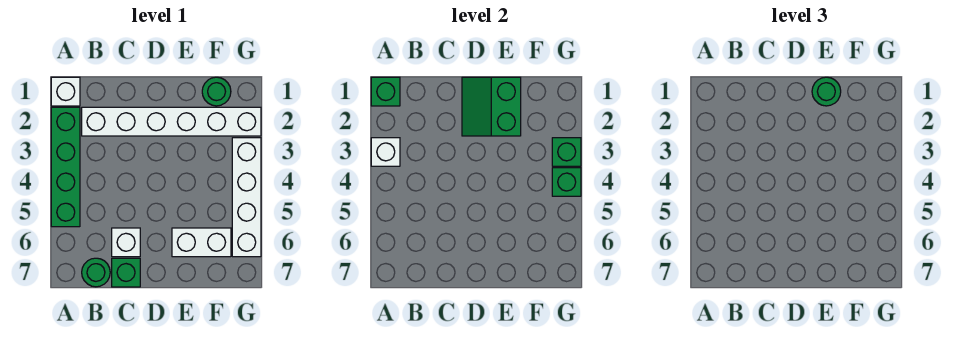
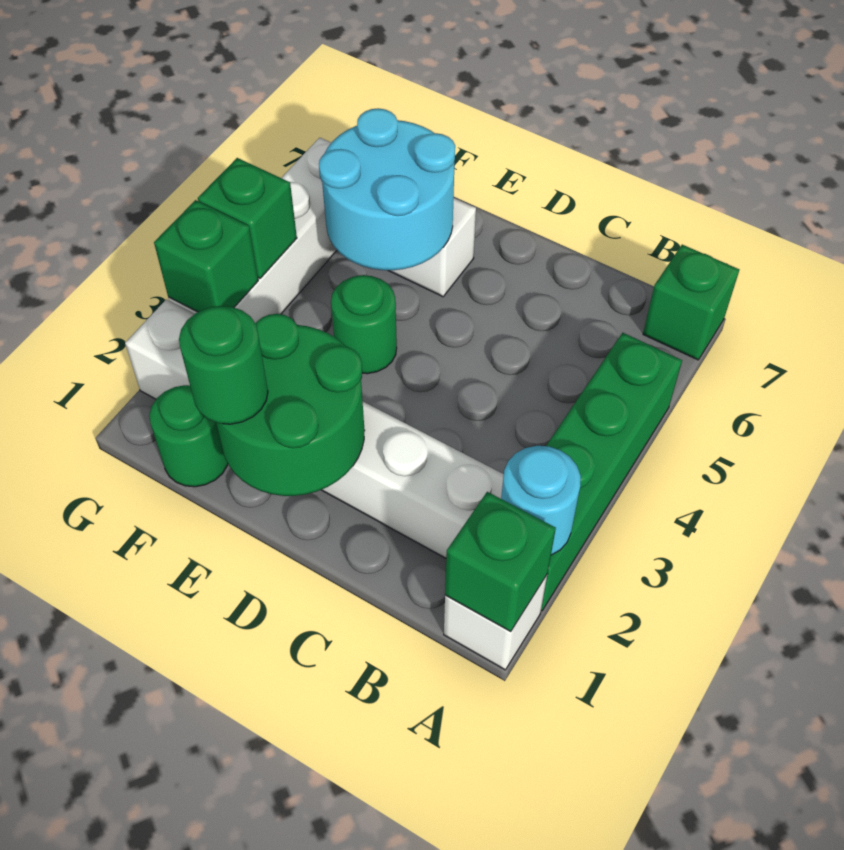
none -> cyan round brick A2 level 2
white brick A3 level 2 -> none
green round brick B7 level 1 -> green round brick E4 level 1
white brick C6 level 1 -> none
green brick C7 level 1 -> green brick A7 level 1
green slope D1:E2 level 2 top E -> green round brick D1:E2 level 2
none -> cyan round brick E5:F6 level 2

